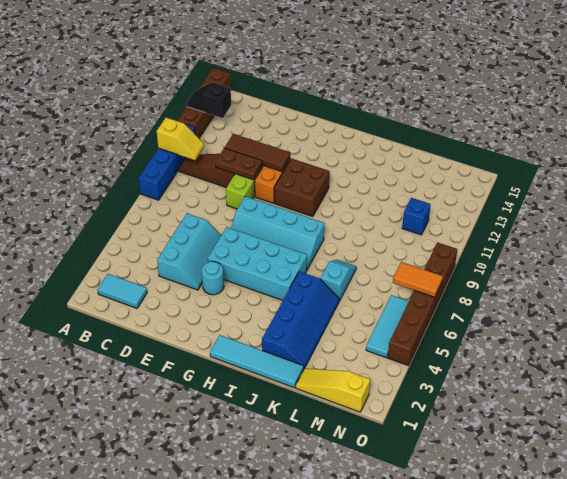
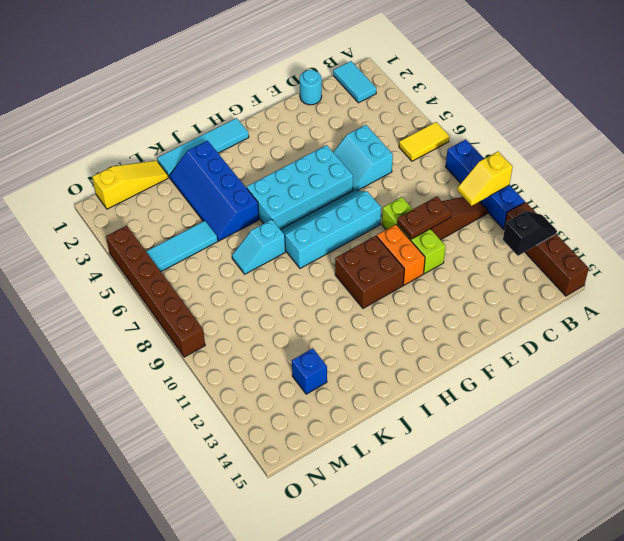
none -> yellow tile A6:B6 level 1
cyan tile B2:C2 level 1 -> cyan tile B1:B2 level 1
cyan slope D4:E6 level 1 top D -> cyan slope D5:E6 level 1 top D
brown tile D11:F11 level 2 -> none
cyan round brick F4 level 1 -> cyan round brick D1 level 1
cyan slope K6:K7 level 1 top 6 -> cyan slope J7:K7 level 1 top J
blue brick M11 level 1 -> blue brick L13 level 1
cyan tile N4:N6 level 1 -> cyan tile L5:N5 level 1
orange tile N7:O7 level 2 -> none

